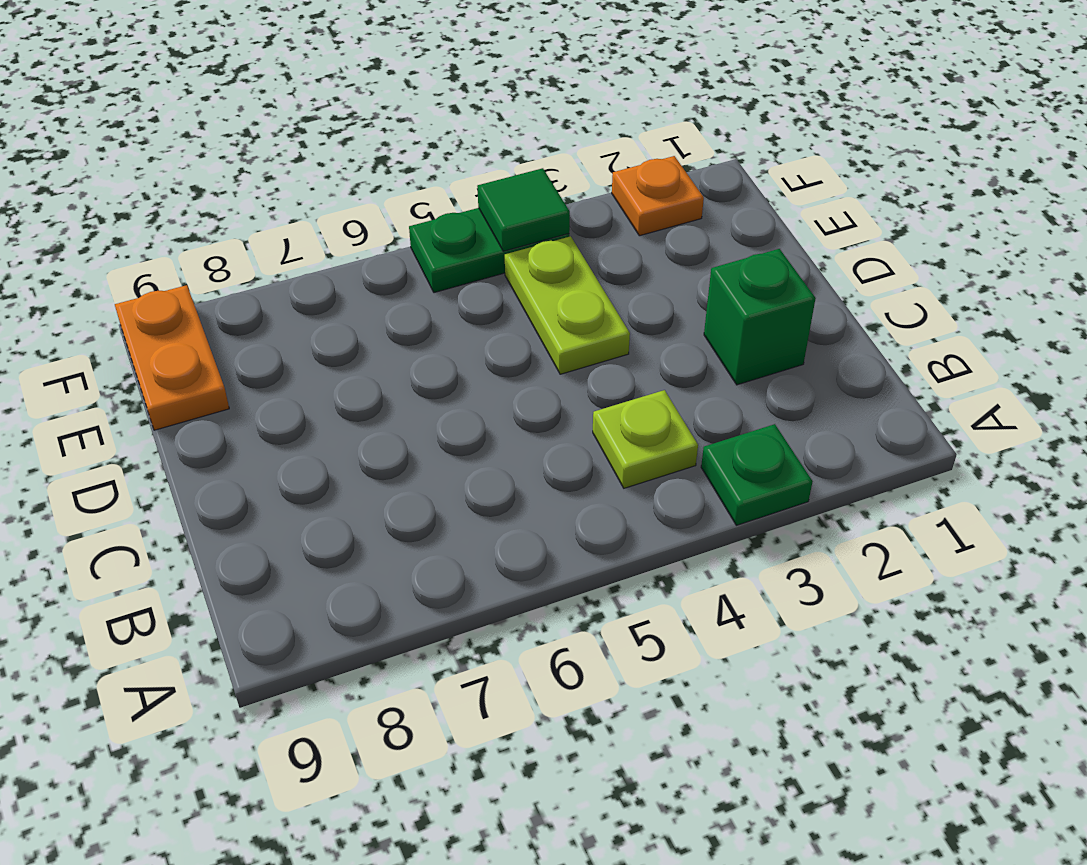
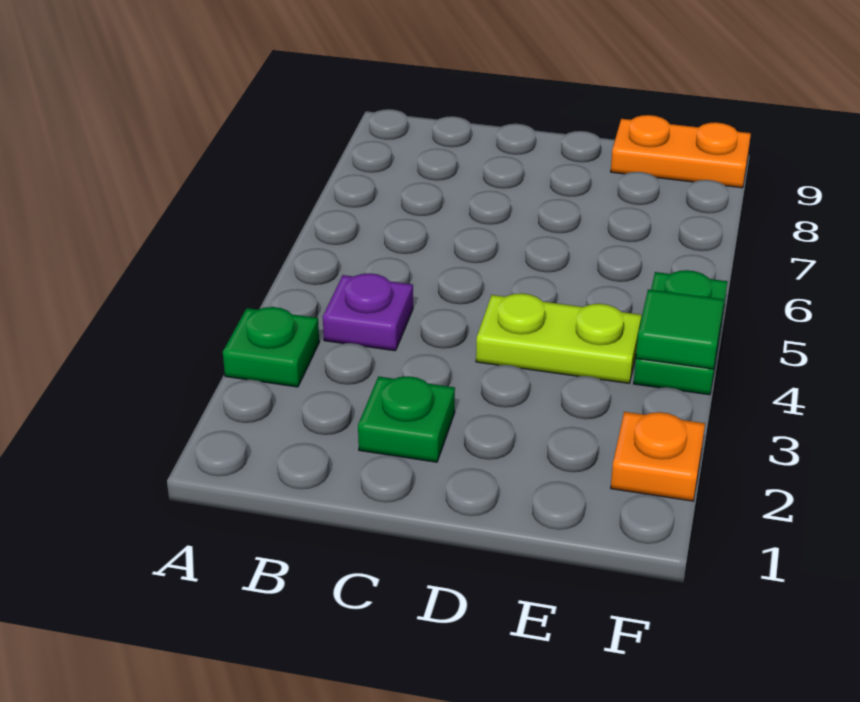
lime plate B4 level 1 -> purple plate B4 level 1
green brick C2 level 1 -> green plate C2 level 1

